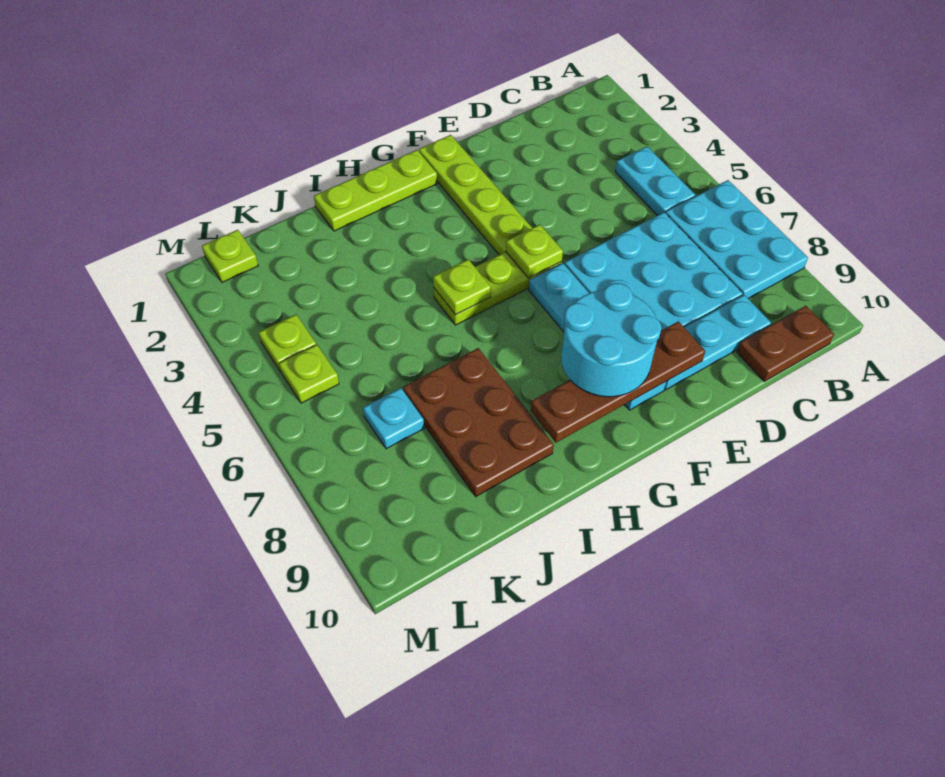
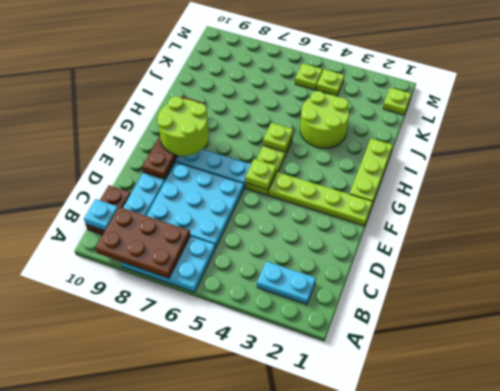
cyan plate B4:B5 level 1 -> cyan plate B2:B3 level 1
cyan round brick F8:G9 level 3 -> lime round brick F8:G9 level 3
none -> lime round brick I3:J4 level 1
brown plate I7:J9 level 1 -> brown plate A7:B9 level 2
cyan plate K7 level 1 -> cyan plate B10 level 2

